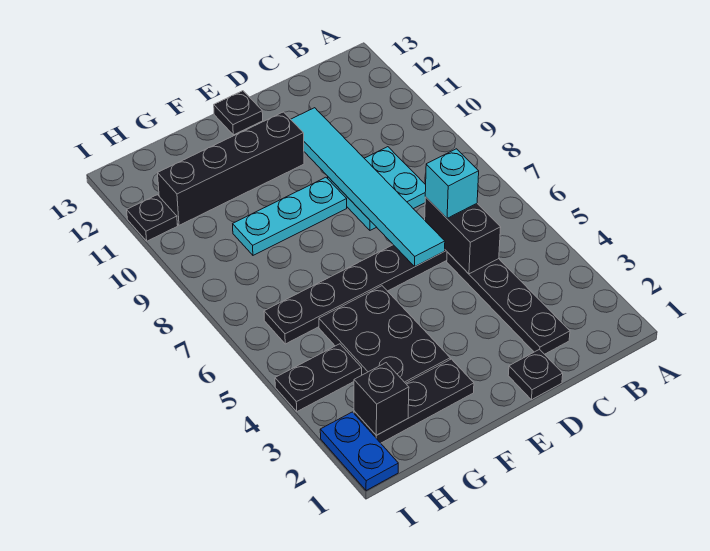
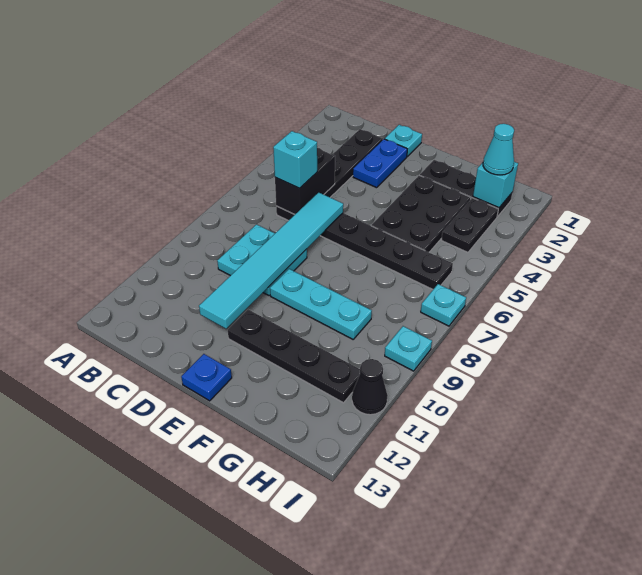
black plate D1 level 1 -> cyan plate D1 level 1
black brick E11:H11 level 1 -> black plate E11:H11 level 1
black plate E13 level 1 -> blue plate E13 level 1
black brick H2 level 2 -> cyan brick H2 level 2
none -> cyan cone H2 level 3
black plate H4:I4 level 1 -> black plate H3:H4 level 1
blue plate I1:I2 level 1 -> blue plate D2:D3 level 1
none -> cyan plate I7 level 1
none -> cyan plate I9 level 1
black plate I11 level 1 -> black cone I11 level 1

